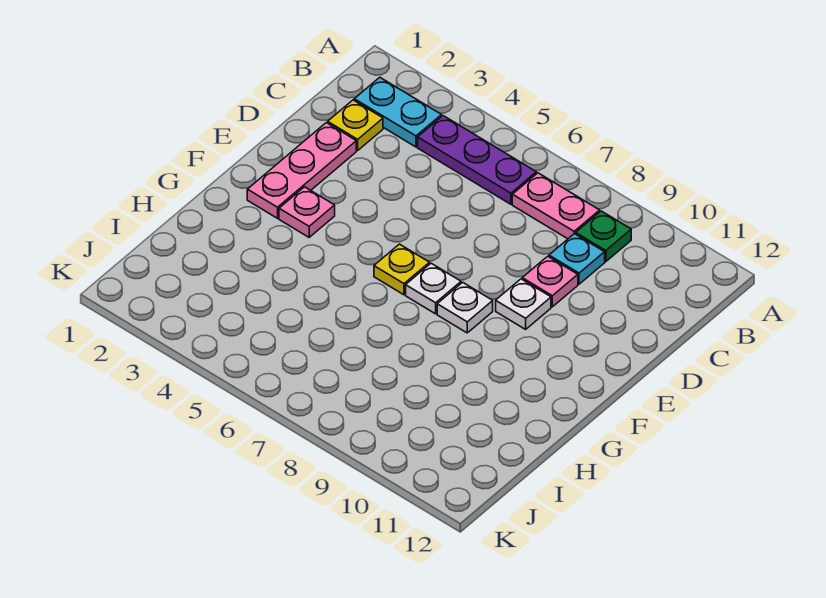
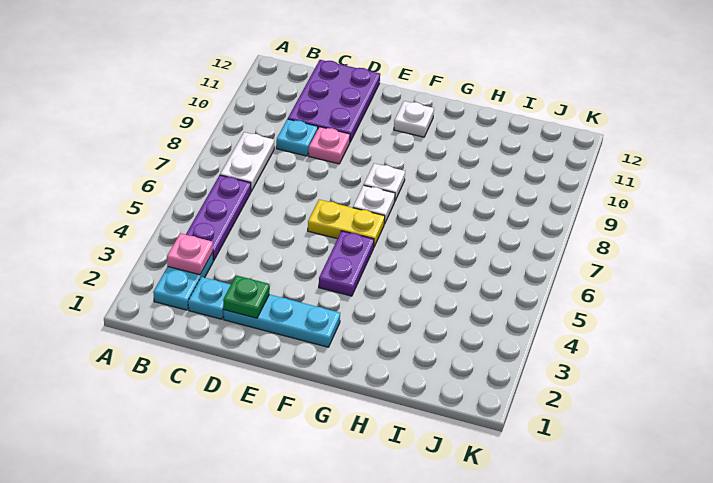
pink plate B7:B8 level 1 -> white plate B7:B8 level 1
green plate B9 level 1 -> green plate D2 level 2
yellow plate C2 level 1 -> cyan plate C2 level 1
none -> purple plate C10:D12 level 1
pink plate D2:F2 level 1 -> cyan plate D2:F2 level 1
white plate E9 level 1 -> white plate F11 level 1
pink plate F3 level 1 -> pink plate B3 level 2
none -> purple plate F4:F5 level 1
yellow plate F6 level 1 -> yellow plate E6:F6 level 1

